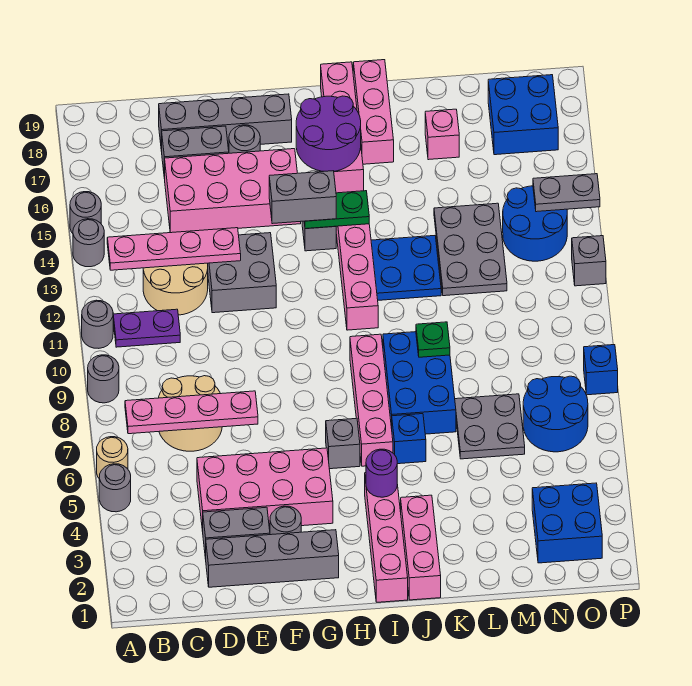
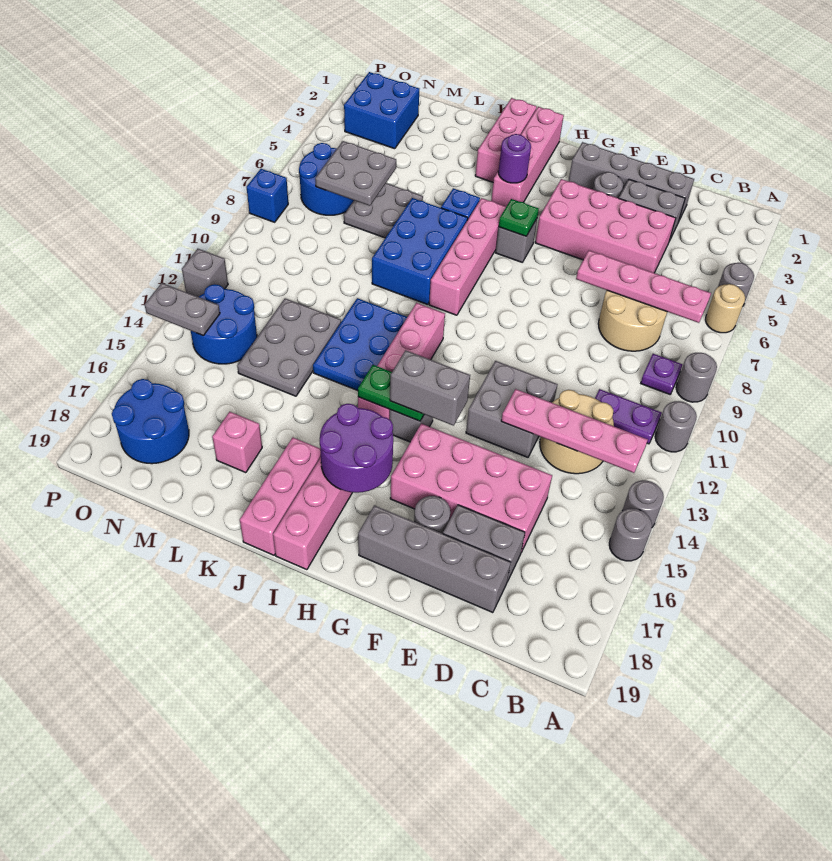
none -> purple plate B9 level 1
blue plate J12:K13 level 1 -> blue plate J11:K13 level 1
green plate K9 level 2 -> green plate H6 level 2
none -> grey plate M6:N7 level 2
blue brick N17:O18 level 1 -> blue round brick N17:O18 level 1

